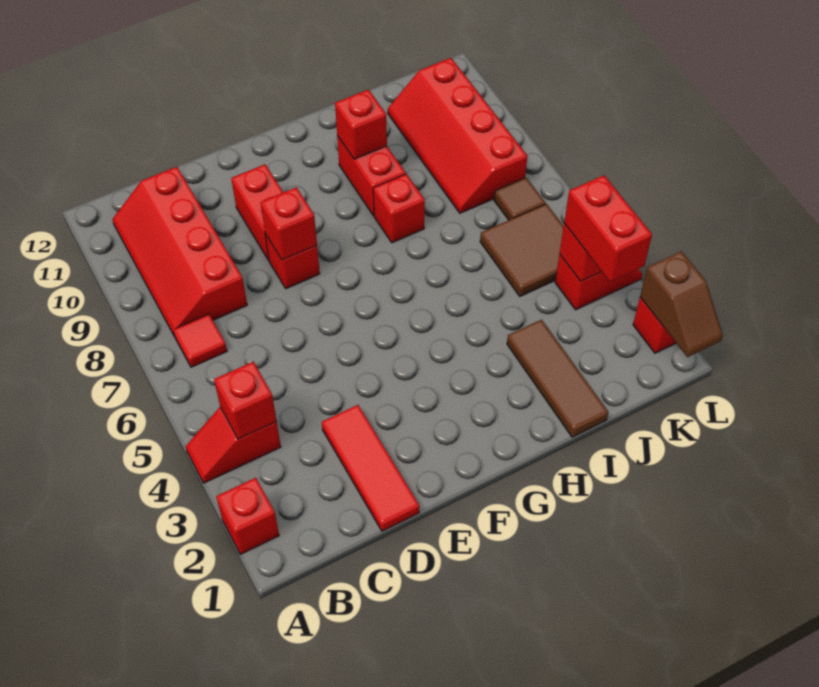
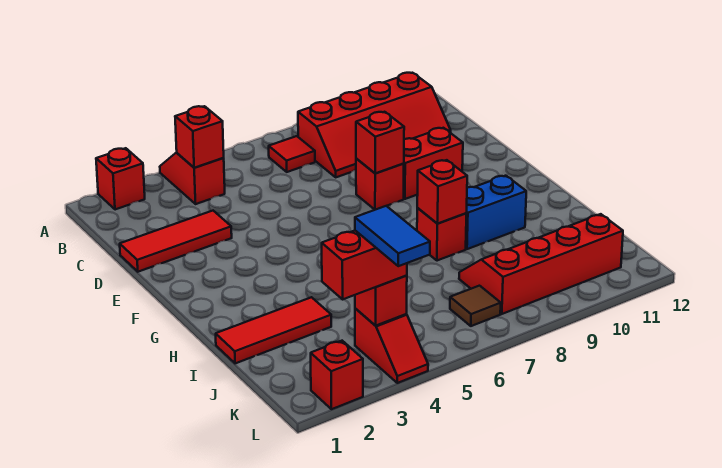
red slope B8:C11 level 1 top C -> red slope B8:C11 level 1 top B
red brick H9:H10 level 1 -> blue brick H9:H10 level 1
red brick H10 level 2 -> red brick H8 level 2
brown tile I1:I3 level 1 -> red tile I1:I3 level 1
brown tile J5:K6 level 1 -> none
none -> blue tile K4:L4 level 4
brown slope L1:L2 level 2 top 2 -> none

